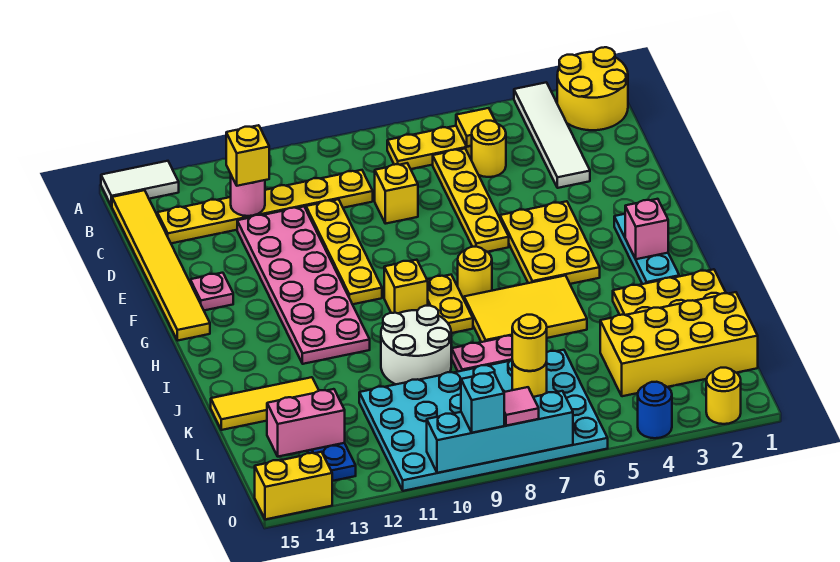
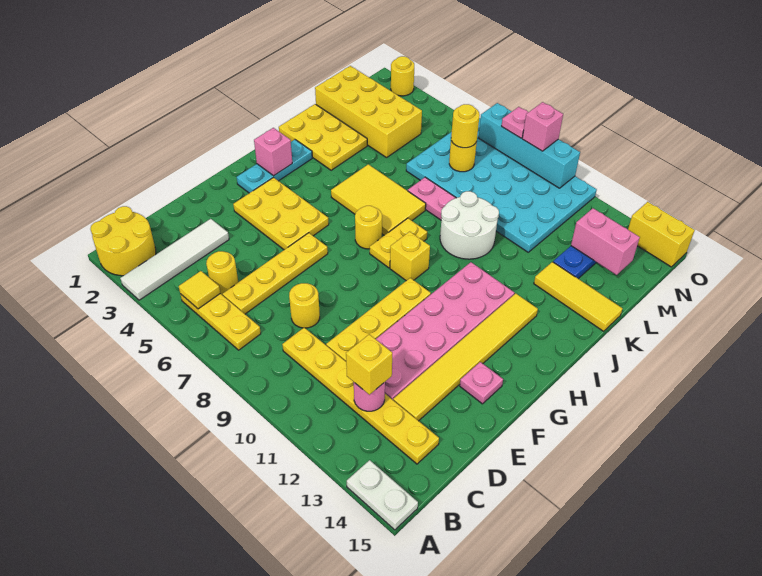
white tile A14:A15 level 1 -> white plate A14:A15 level 1
yellow tile B15:G15 level 1 -> yellow tile D13:I13 level 1
yellow brick D8 level 1 -> yellow round brick D8 level 1
yellow plate F4:H5 level 1 -> yellow plate F3:G5 level 1
blue round brick O4 level 1 -> none
pink tile O8 level 3 -> pink plate O8 level 3
cyan brick O9 level 3 -> pink brick O9 level 3

